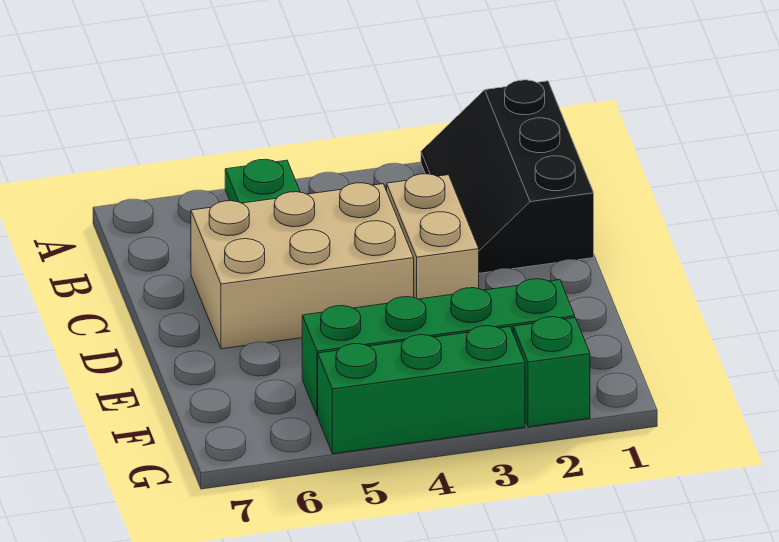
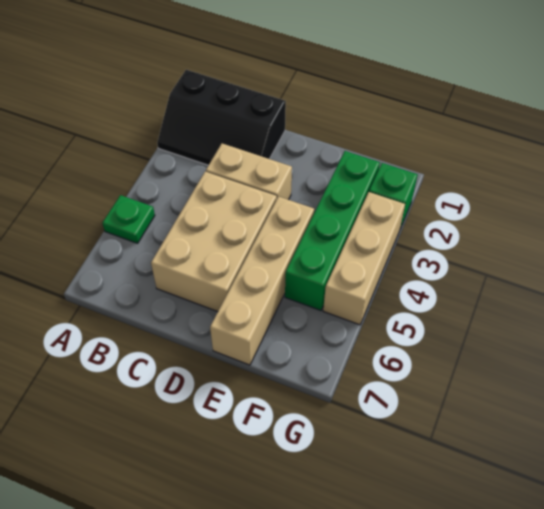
none -> tan brick E4:E7 level 1
green brick G3:G5 level 1 -> tan brick G3:G5 level 1

